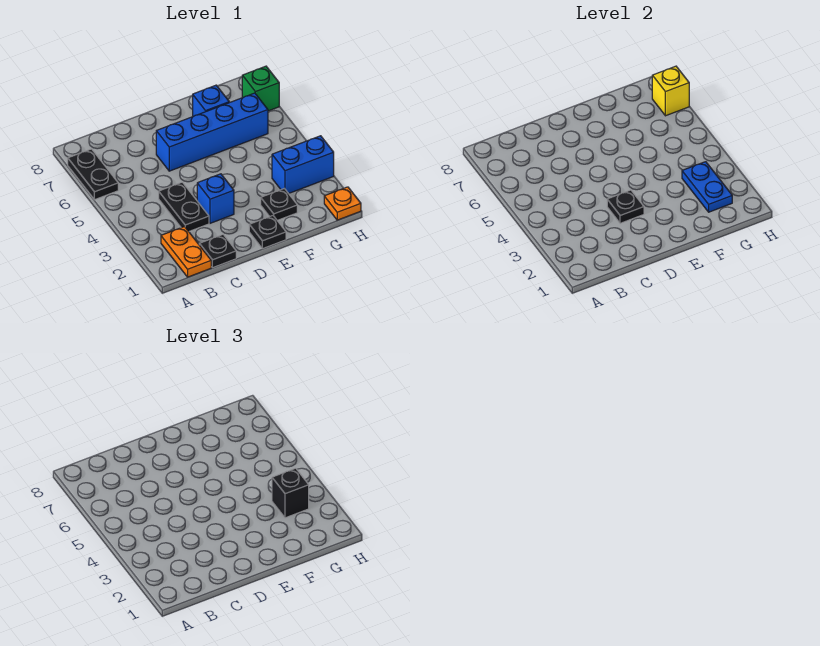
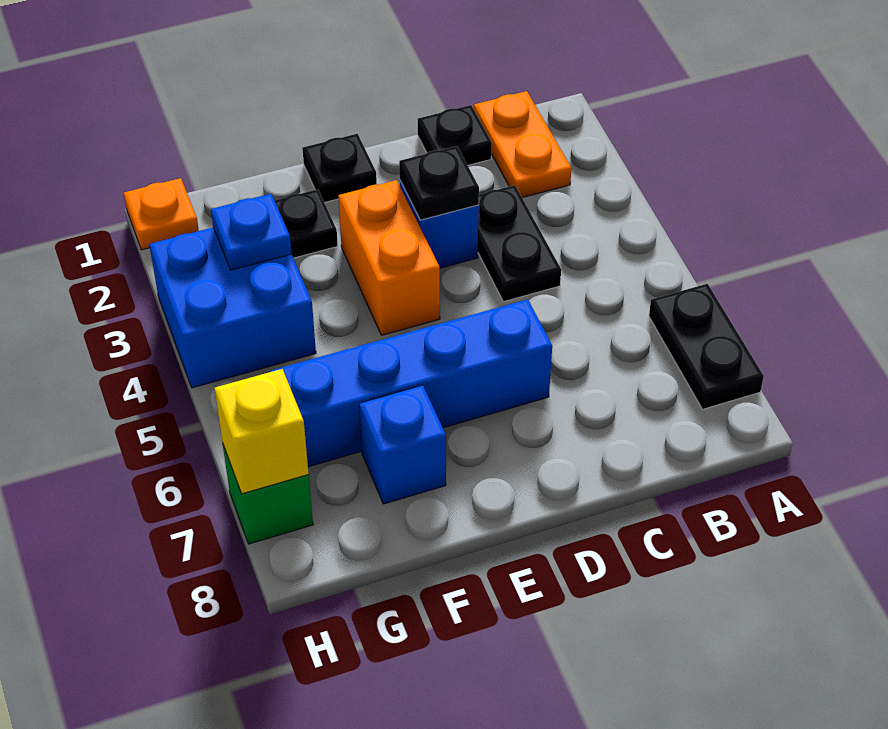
none -> orange brick E3:E4 level 1
blue plate G2:G3 level 2 -> blue plate G3 level 2
blue brick G3:H3 level 1 -> blue brick G3:H4 level 1
black brick G3 level 3 -> none

